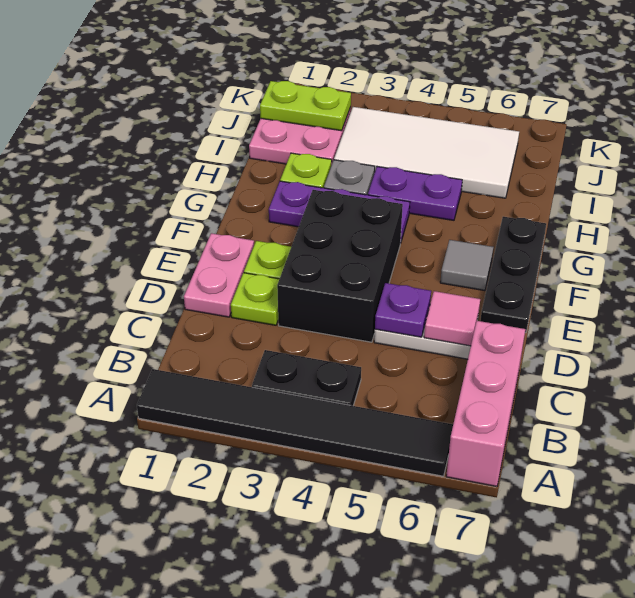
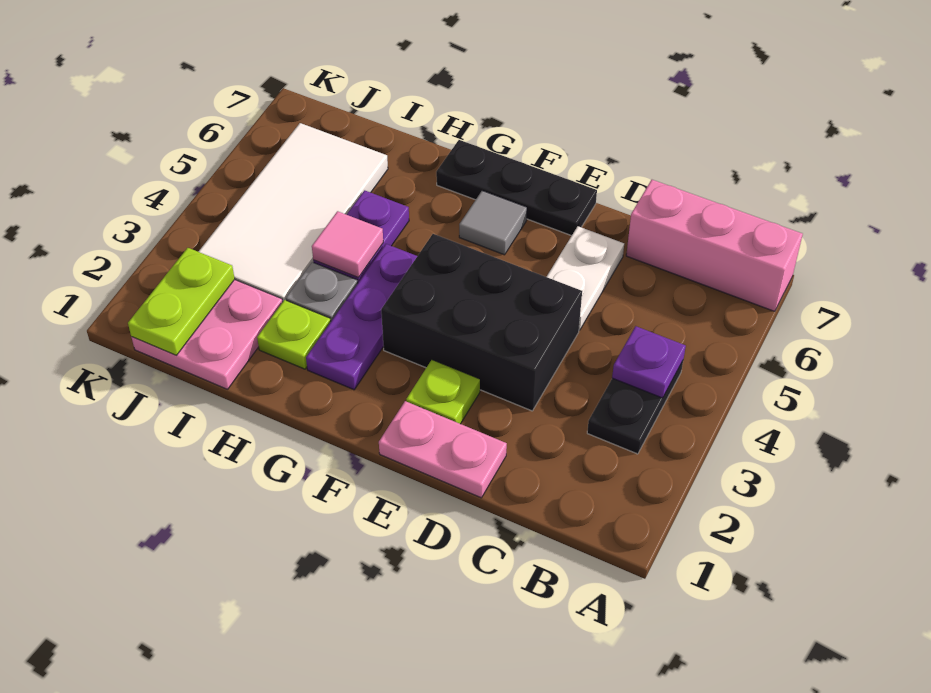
black tile A1:A6 level 1 -> none
lime plate D2 level 1 -> none
purple plate D5 level 2 -> purple plate B4 level 2
pink tile D6 level 2 -> pink tile H4 level 2

